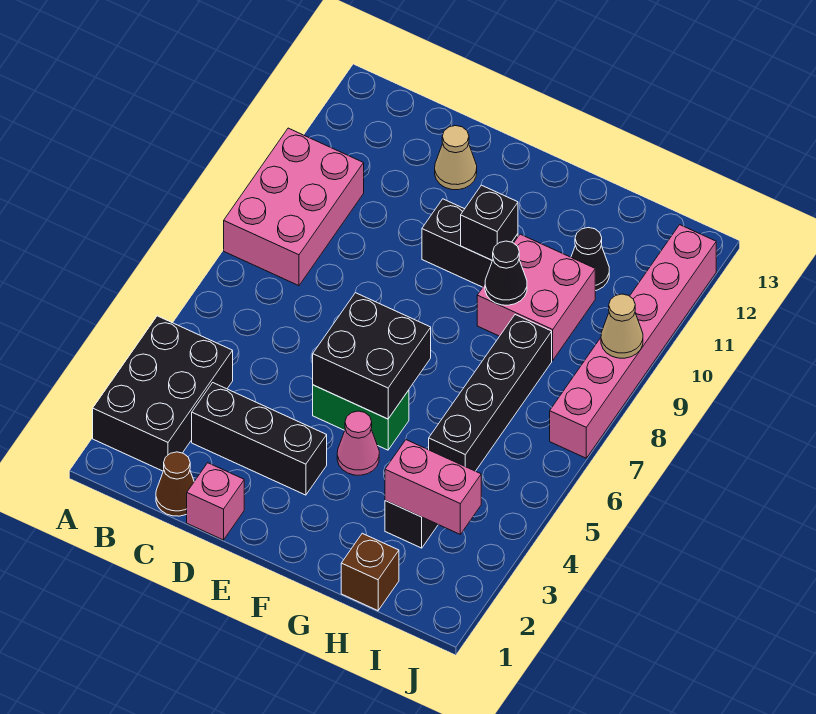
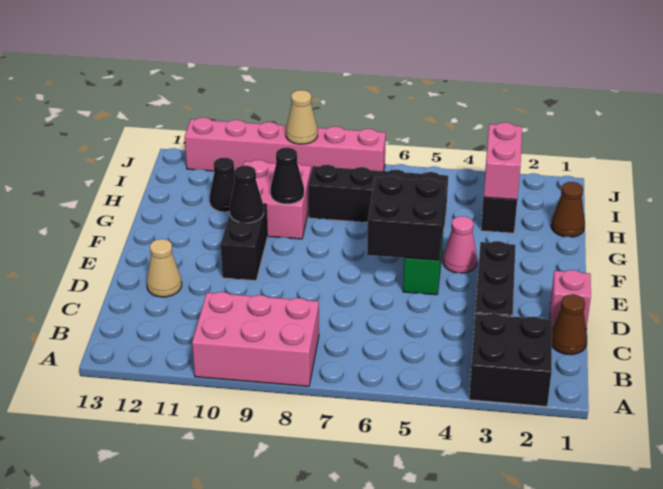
black brick A2:B4 level 1 -> black brick A2:B3 level 1
black brick F10 level 2 -> black cone F10 level 2
brown brick H1 level 1 -> brown cone H1 level 1

